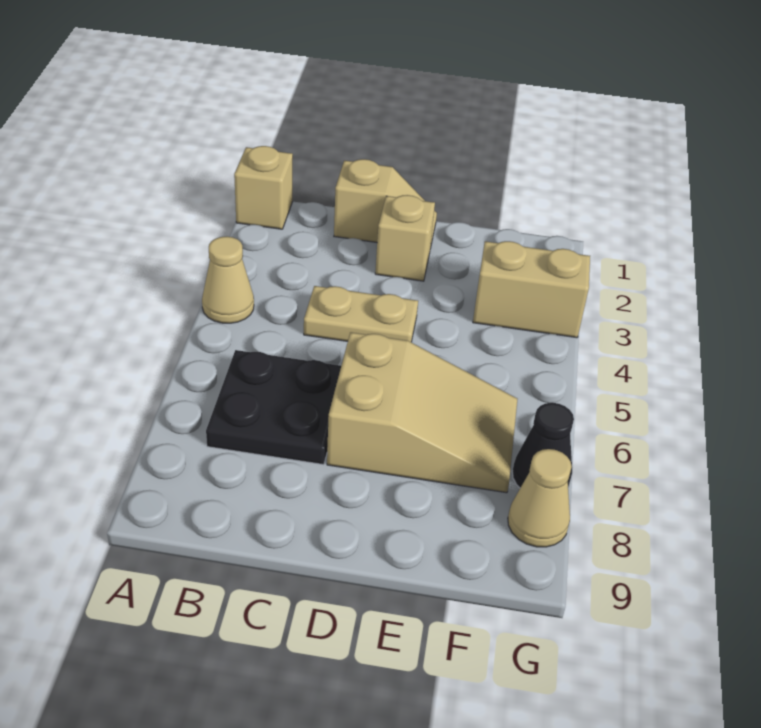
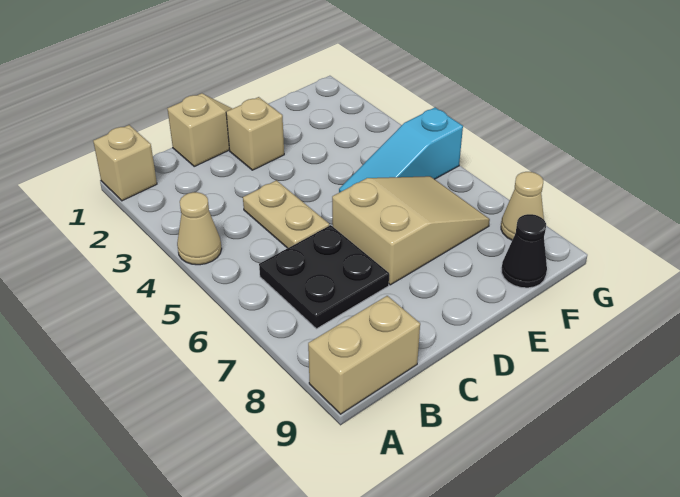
tan plate C4:D4 level 1 -> tan plate C4:C5 level 1
none -> cyan slope E5:G5 level 1 top G
tan brick F3:G3 level 1 -> tan brick A9:B9 level 1
black cone G7 level 1 -> black cone F9 level 1

